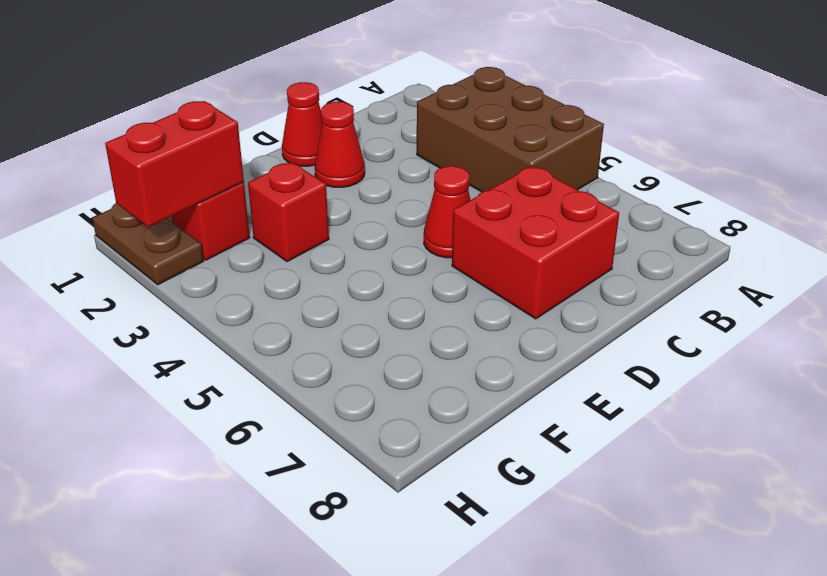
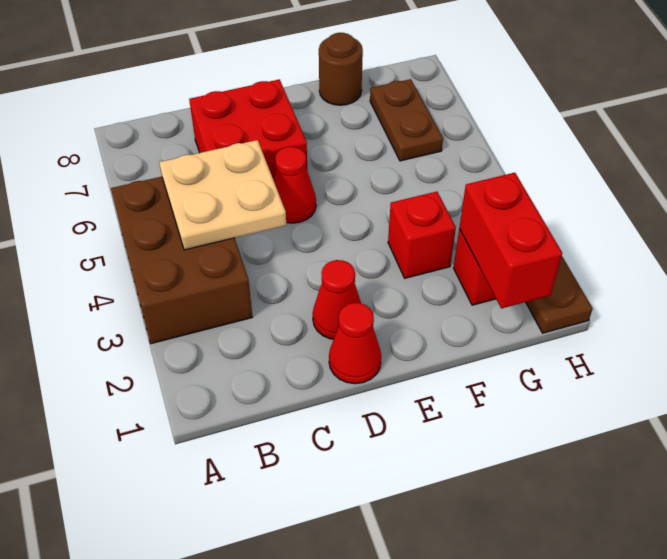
none -> tan plate B4:C5 level 2
none -> brown round brick F8 level 1
red brick G2:H2 level 2 -> red brick G1:G2 level 2
none -> brown plate G6:G7 level 1

